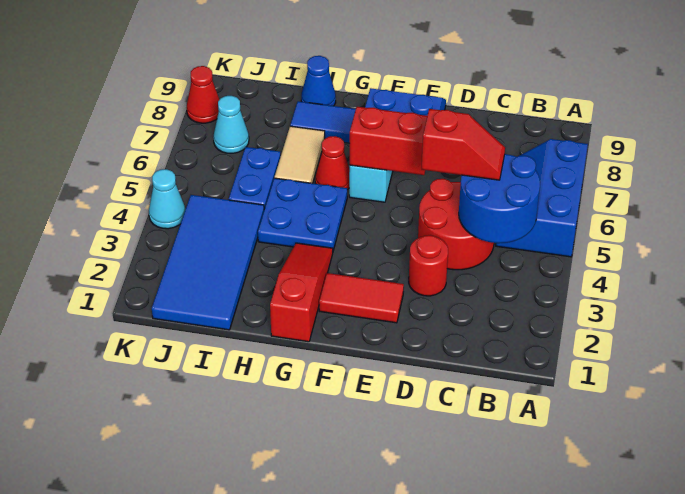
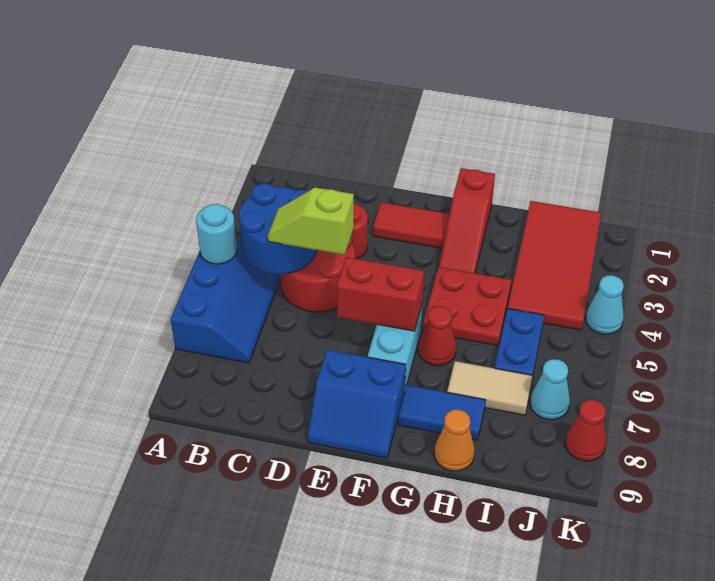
none -> cyan round brick A5 level 2
red slope C5:D5 level 3 top D -> lime slope C5:D5 level 3 top D
blue plate G4:H5 level 1 -> red plate G4:H5 level 1
tan tile H6:H7 level 1 -> tan tile H7:I7 level 1
blue cone H9 level 1 -> orange cone H9 level 1
blue tile I1:J4 level 1 -> red tile I1:J4 level 1

